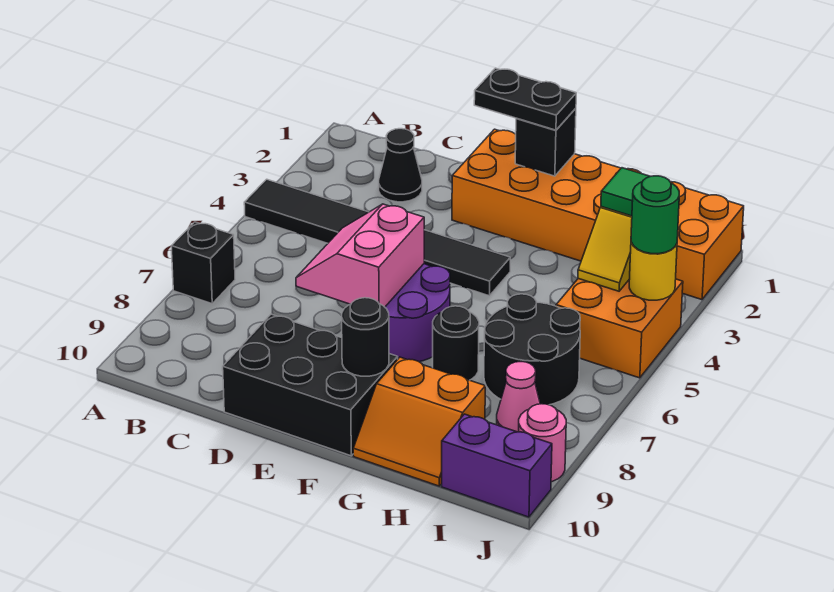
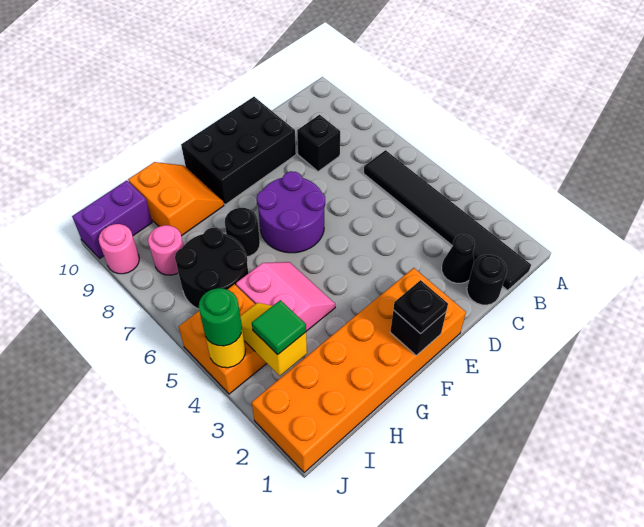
black tile A4:F4 level 1 -> black tile B1:B6 level 1
black brick A7 level 1 -> black brick C8 level 1
pink slope D6:E7 level 2 top E -> pink slope G4:H5 level 1 top H
black plate E1:F1 level 3 -> black plate F1 level 3
black round brick F9 level 2 -> black round brick C1 level 1
orange slope G9:H10 level 1 top 9 -> orange slope G9:H10 level 1 top H
pink cone I8 level 1 -> pink round brick I8 level 1

